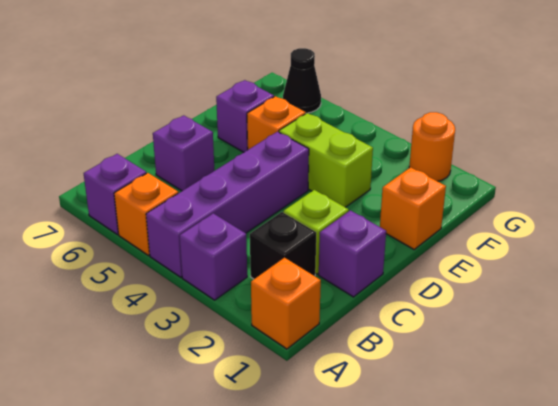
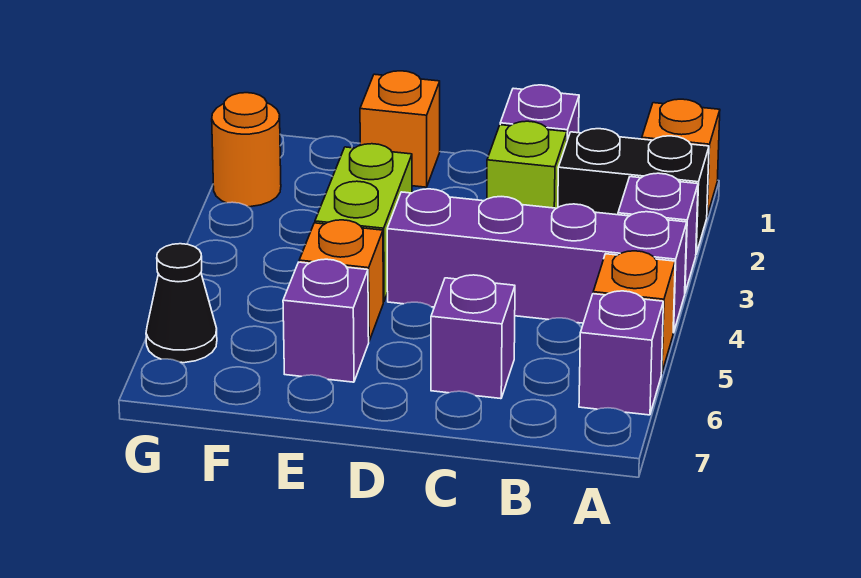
black brick B2 level 1 -> black brick A2:B2 level 1

